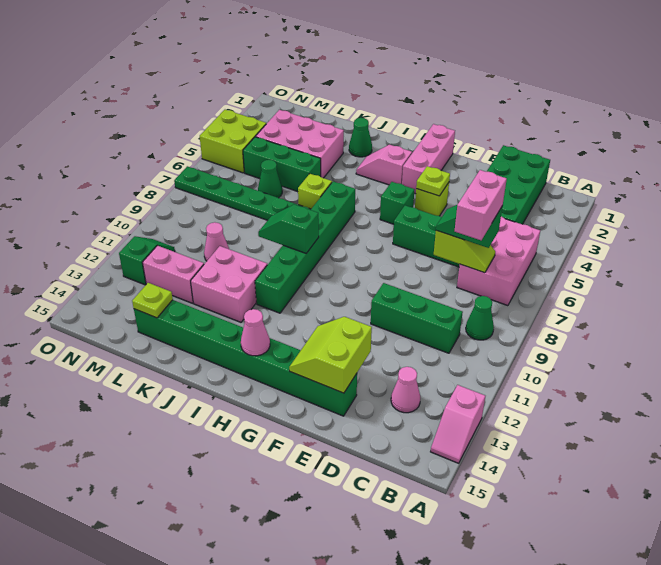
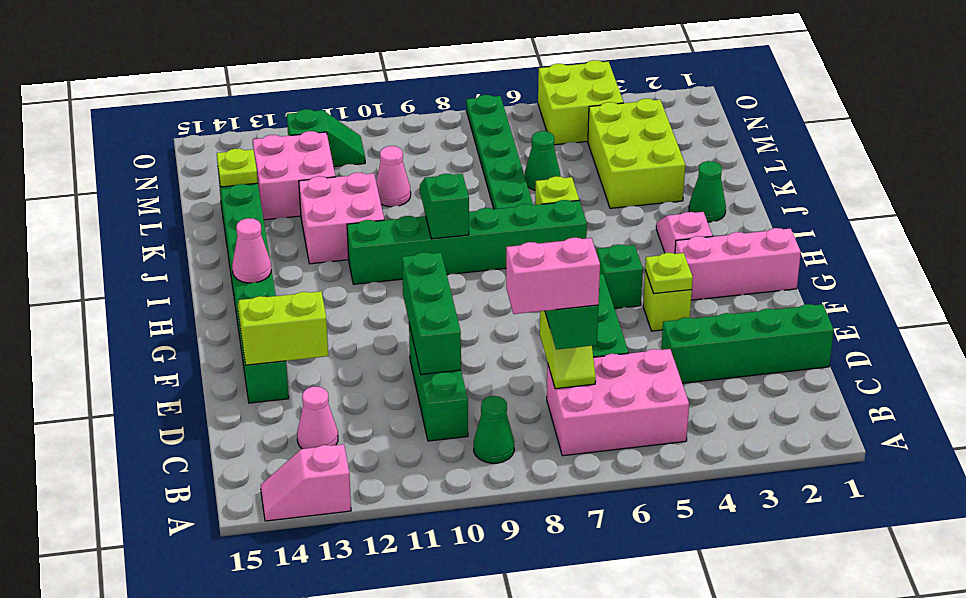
green brick C1:D4 level 1 -> green brick D1:D4 level 1
pink brick K3:M4 level 1 -> lime brick K3:M4 level 1
green brick K5:M5 level 1 -> green brick D10:F10 level 2
pink brick L12:M12 level 1 -> pink brick L12:M13 level 1

